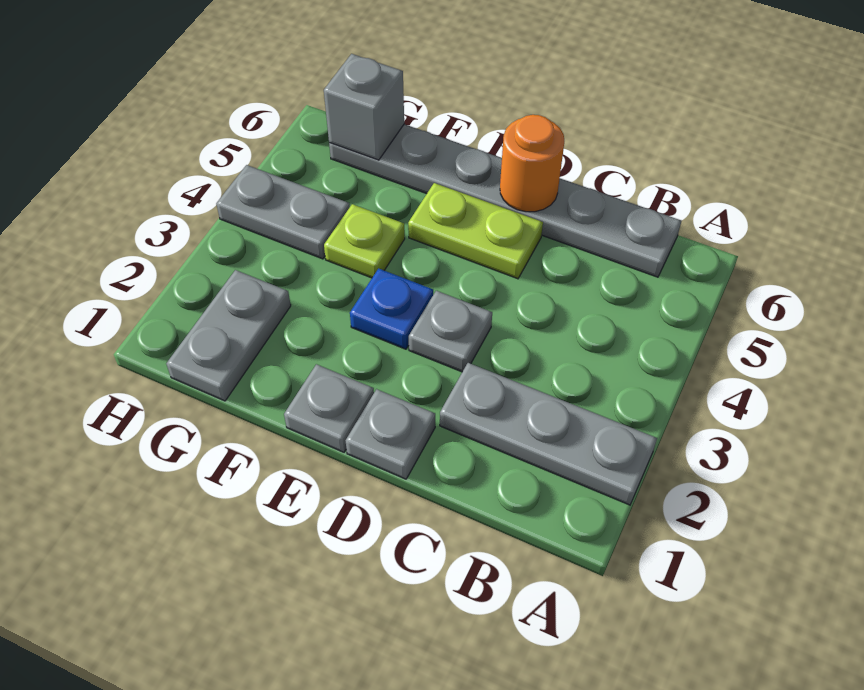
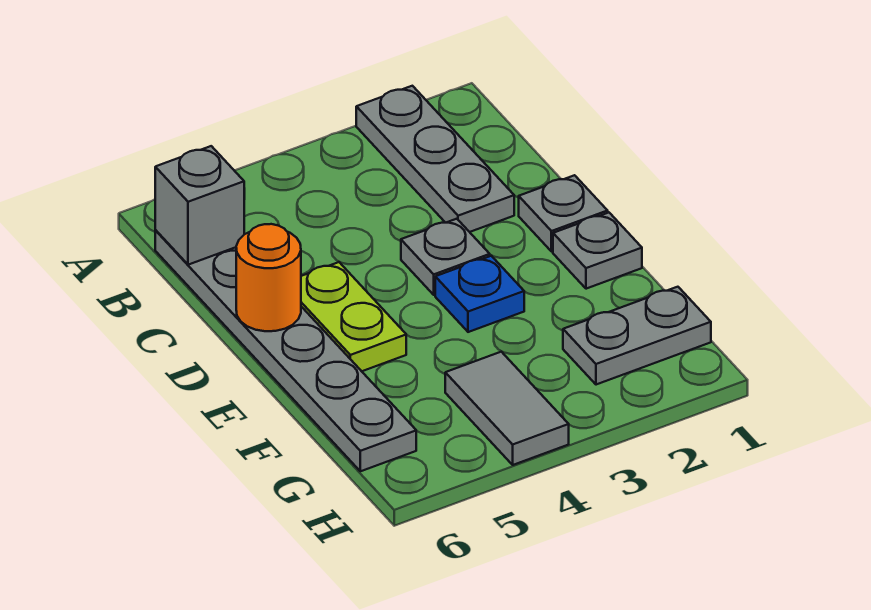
lime plate F4 level 1 -> none
grey plate G4:H4 level 1 -> grey tile G4:H4 level 1
grey brick G6 level 2 -> grey brick B6 level 2

